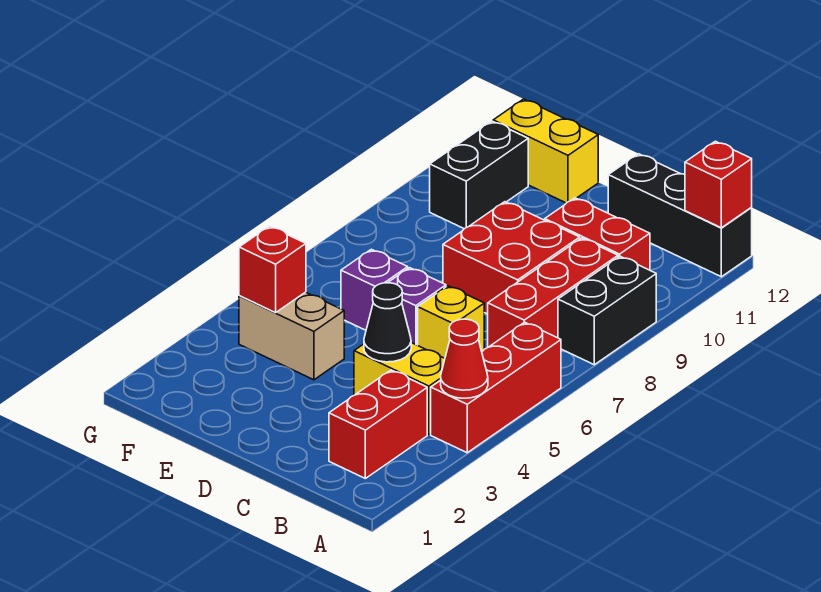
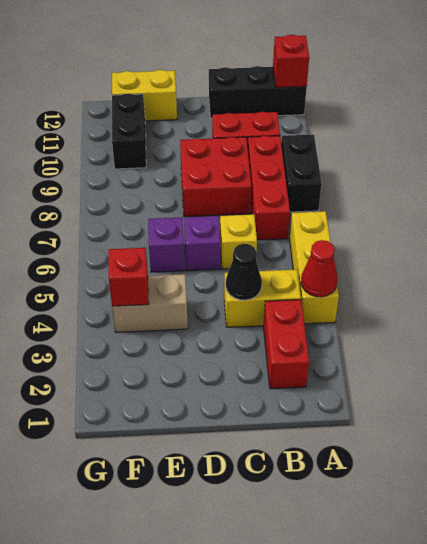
red brick A4:A6 level 1 -> yellow brick A4:A6 level 1

